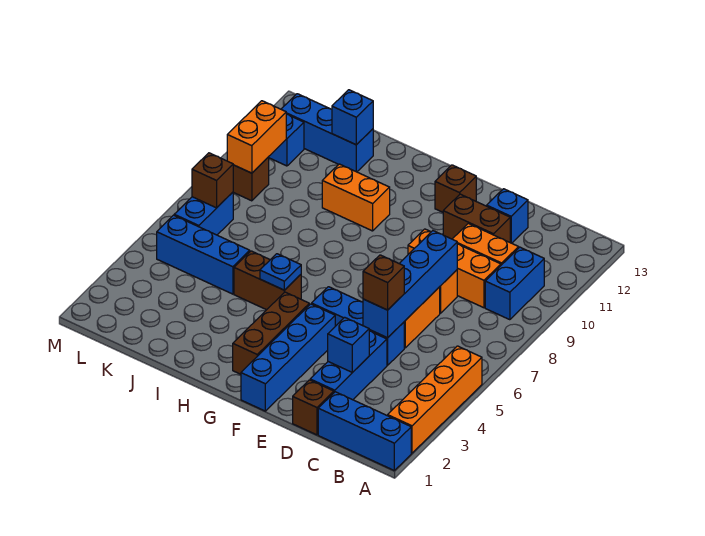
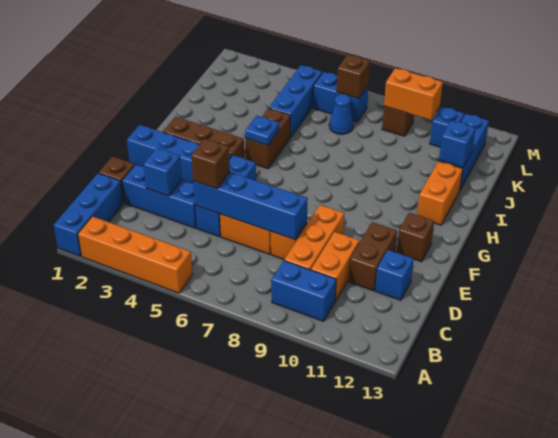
orange brick H10:I10 level 1 -> orange brick H12:I12 level 1
none -> blue cone K7 level 1

